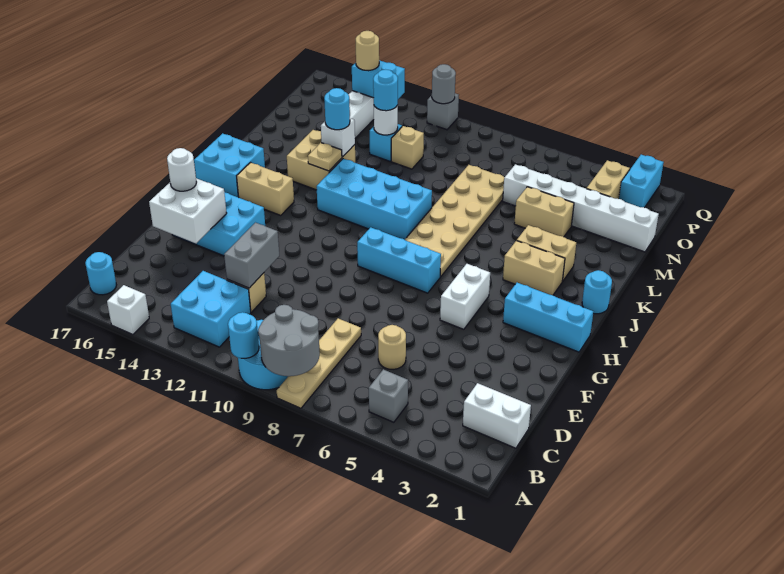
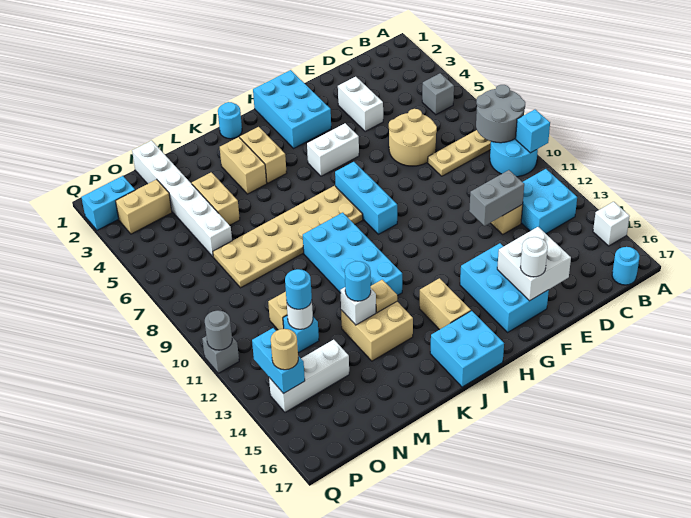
cyan round brick A10 level 2 -> cyan brick A10 level 2
white brick C1:C2 level 1 -> white brick E3:E4 level 1
tan round brick D6 level 1 -> tan round brick D6:E7 level 1
cyan brick H1:H3 level 1 -> cyan brick G1:H3 level 1

